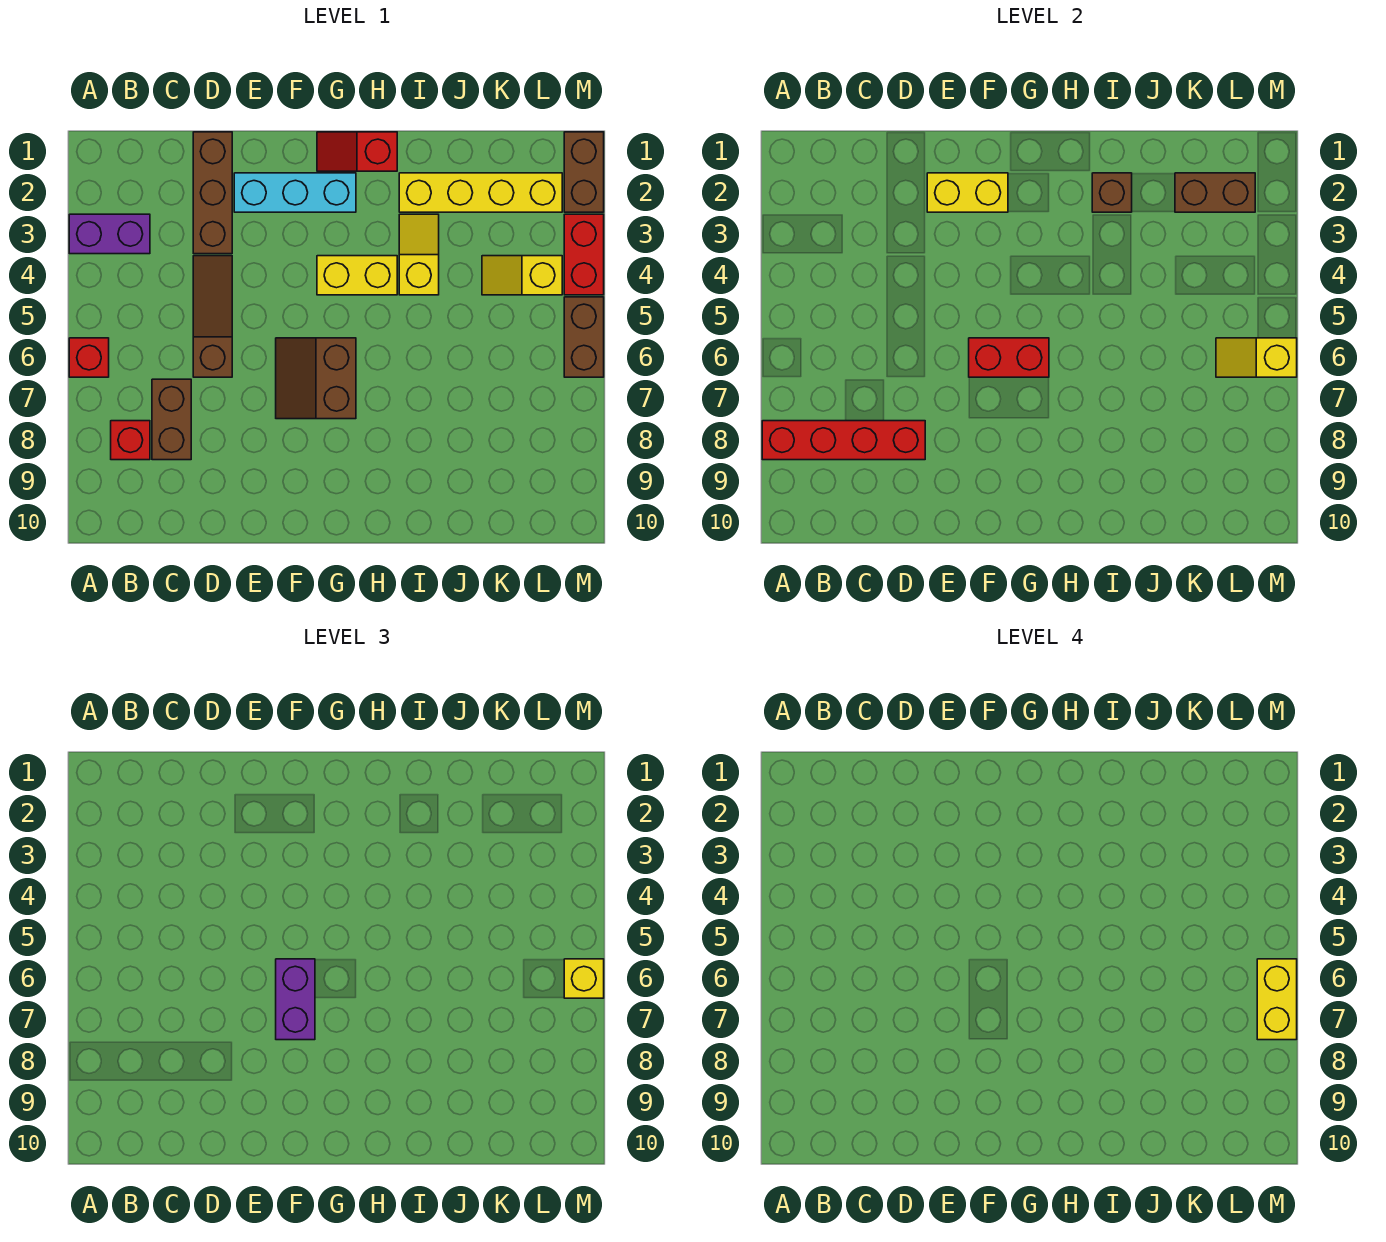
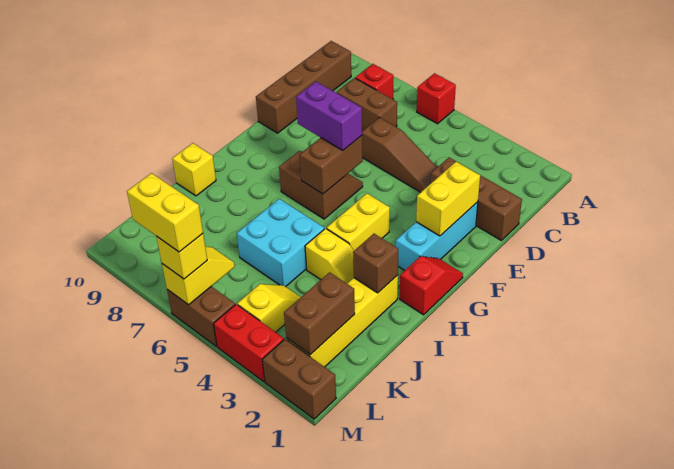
purple brick A3:B3 level 1 -> none
red brick A8:D8 level 2 -> none
none -> brown brick B10:E10 level 1
red brick F6:G6 level 2 -> brown brick F6:G6 level 2
none -> cyan brick I5:J6 level 1
none -> yellow brick I10 level 1

